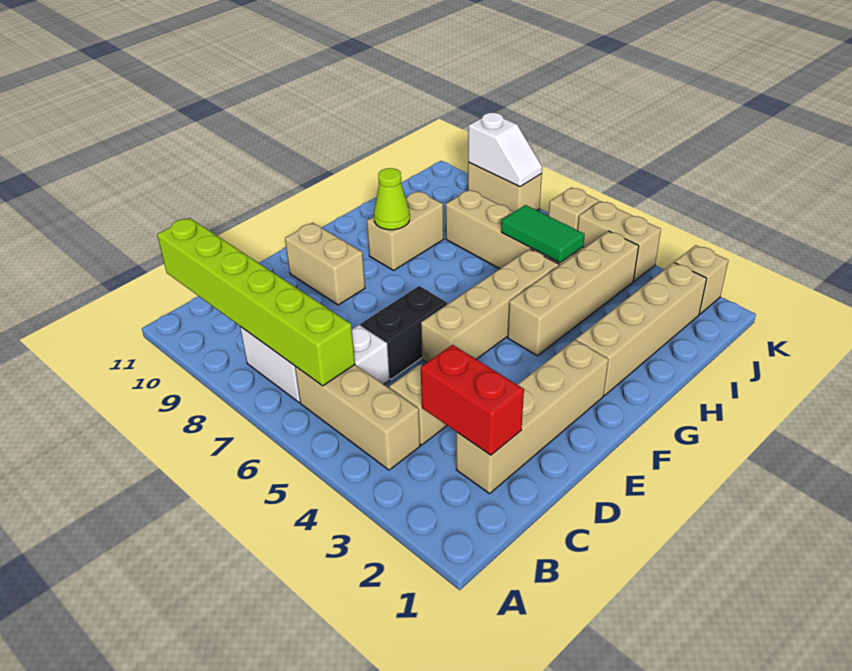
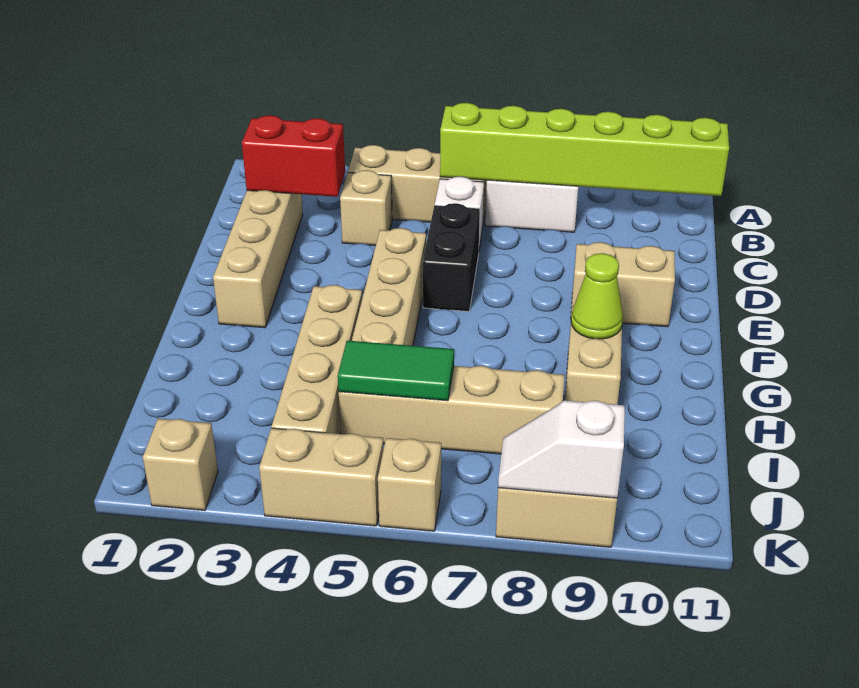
tan brick G2:J2 level 1 -> none

